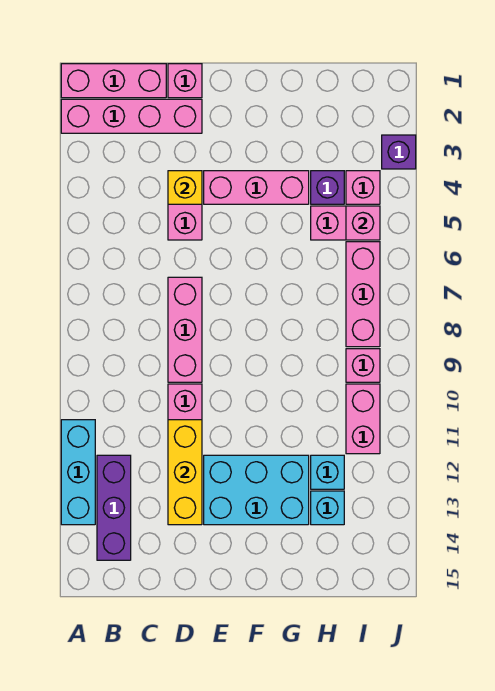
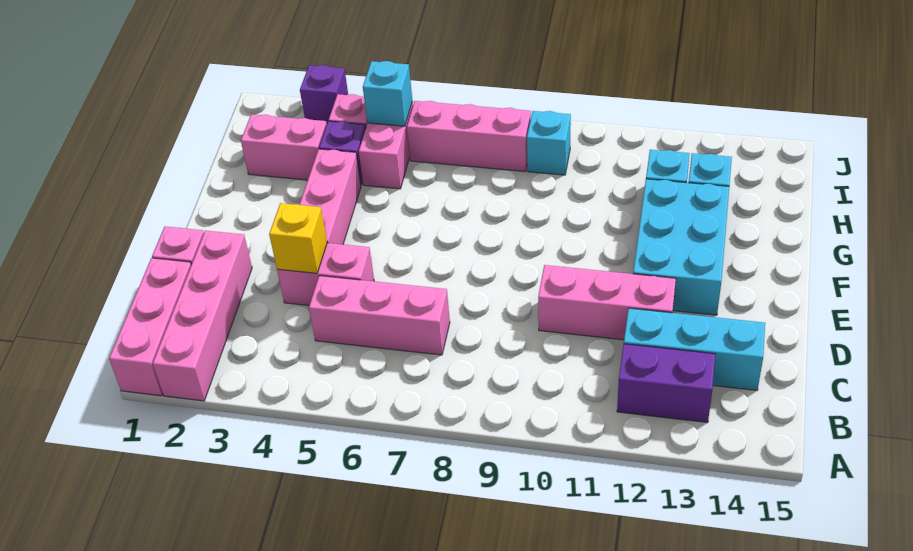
cyan brick A11:A13 level 1 -> cyan brick C12:C14 level 1
purple brick B12:B14 level 1 -> purple brick B12:B13 level 1
pink brick D7:D9 level 1 -> pink brick C5:C7 level 1
yellow brick D11:D13 level 2 -> none
pink brick I5 level 2 -> cyan brick I5 level 2
pink brick I9 level 1 -> cyan brick I9 level 1
pink brick I10:I11 level 1 -> pink brick H2:H3 level 1

